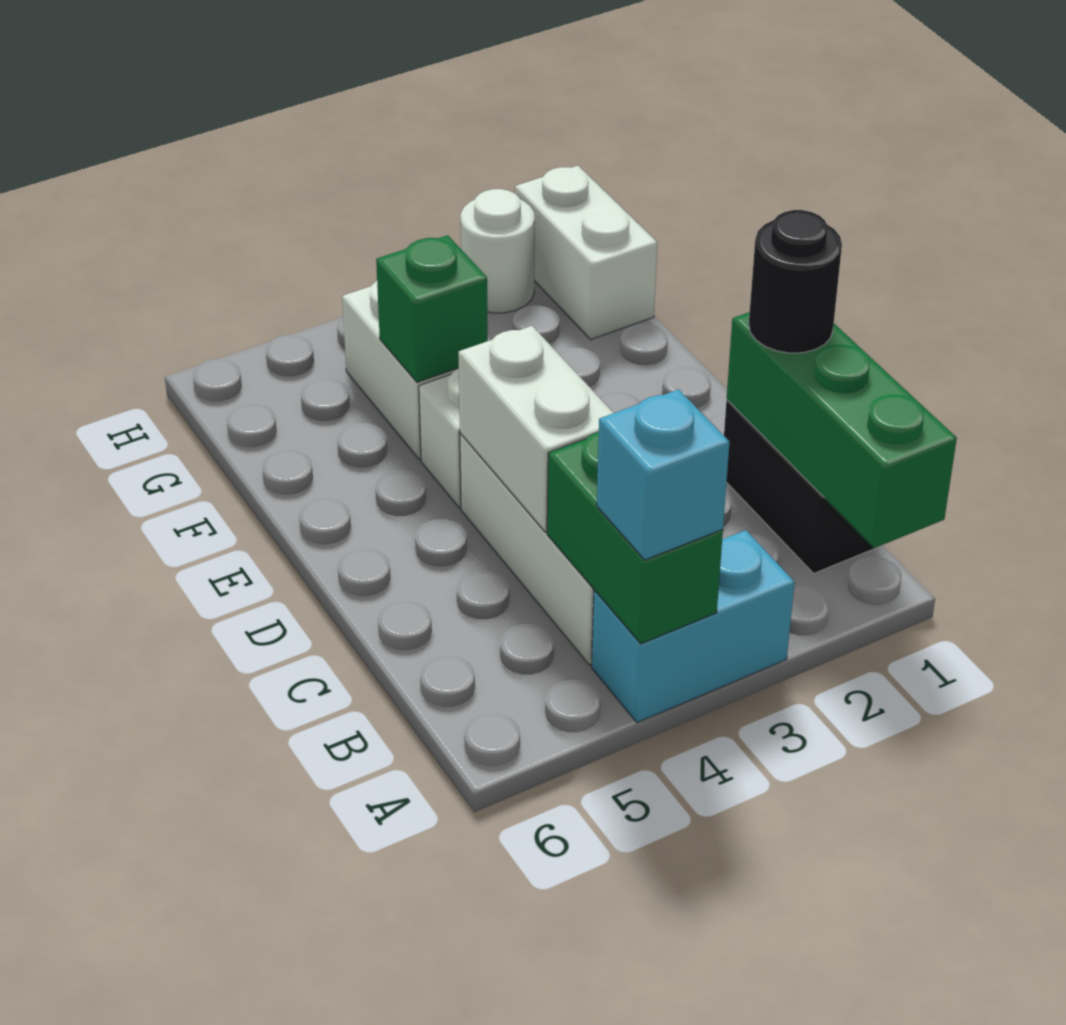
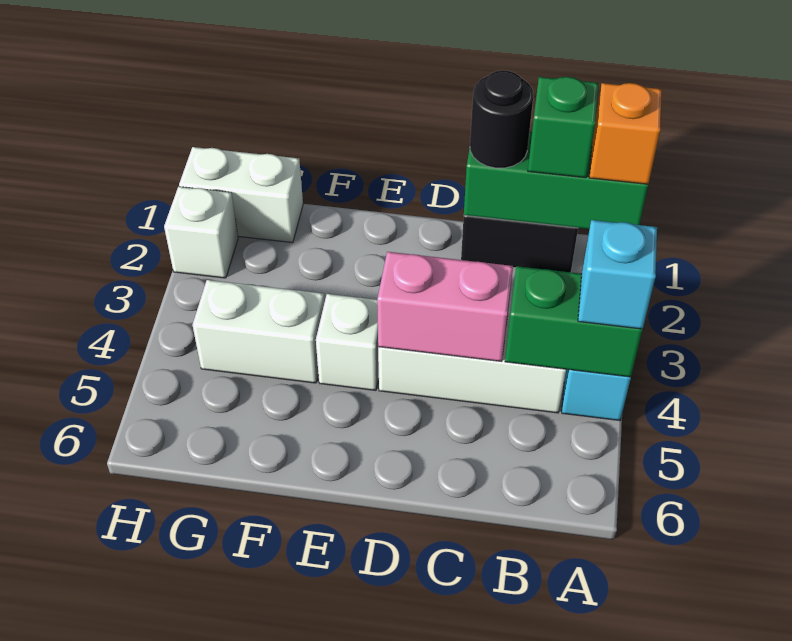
none -> orange brick A1 level 3
white brick C4:D4 level 2 -> pink brick C4:D4 level 2
green brick F4 level 2 -> green brick B1 level 3
white round brick H2 level 1 -> white brick H2 level 1

